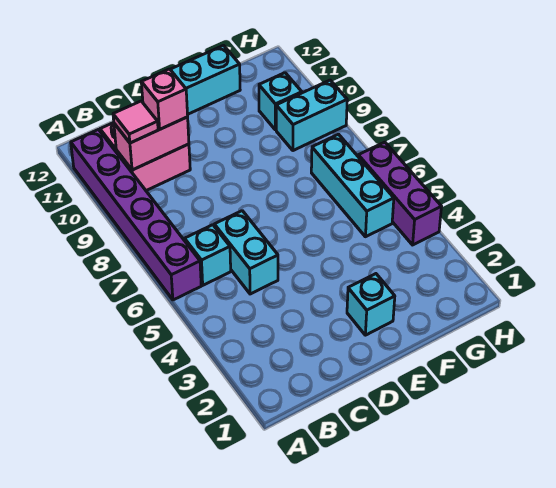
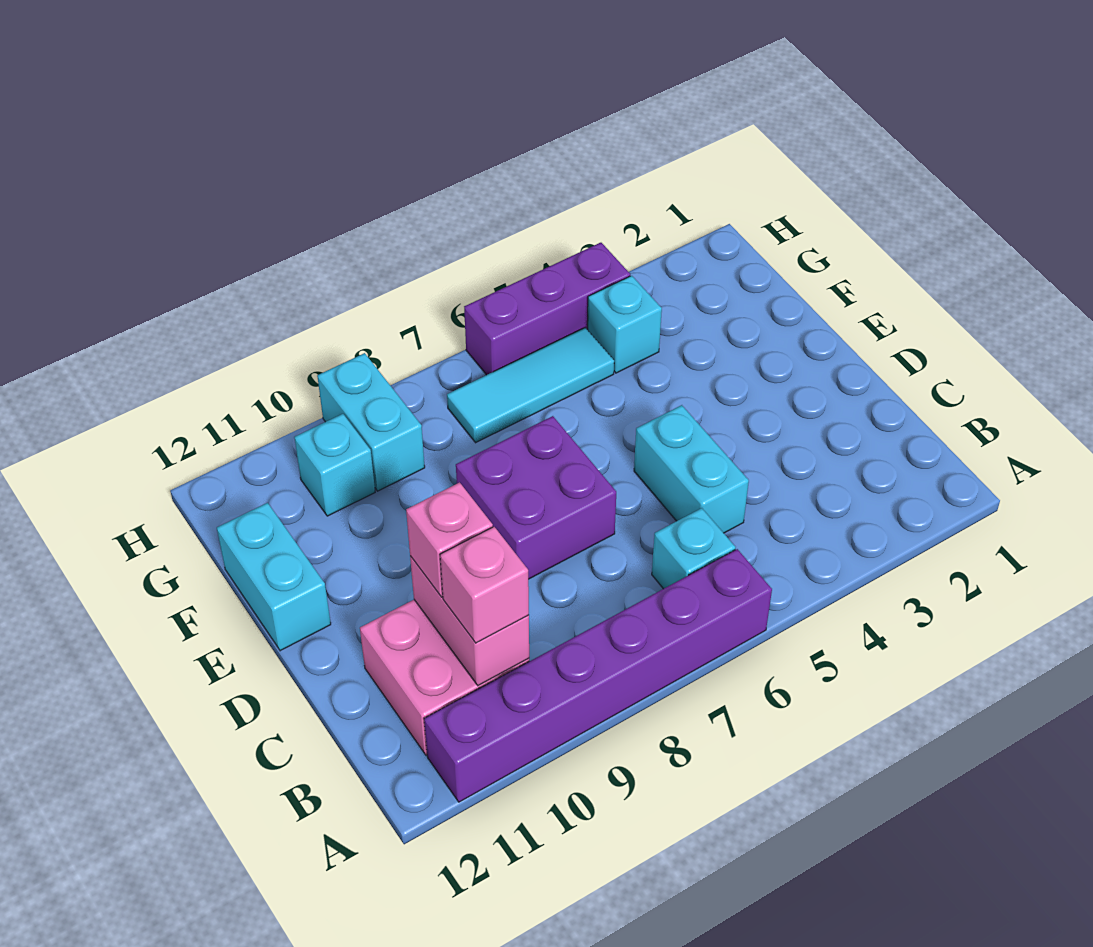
pink tile B10 level 3 -> pink brick B10 level 3
cyan brick C5:C6 level 1 -> cyan brick C5:D5 level 1
none -> purple brick D7:E8 level 1
cyan brick E2 level 1 -> cyan brick G4 level 1
cyan brick G5:G7 level 1 -> cyan tile G5:G7 level 1

